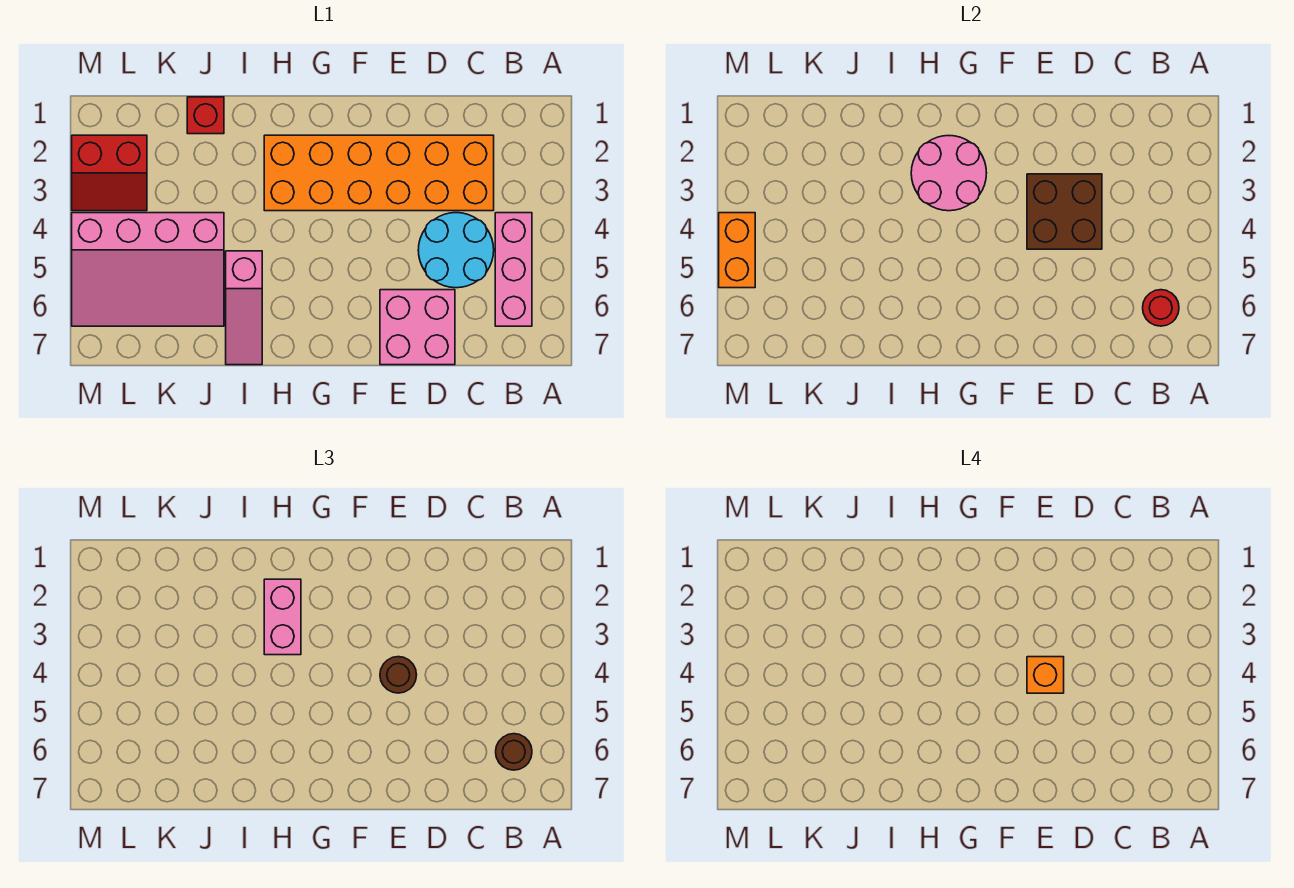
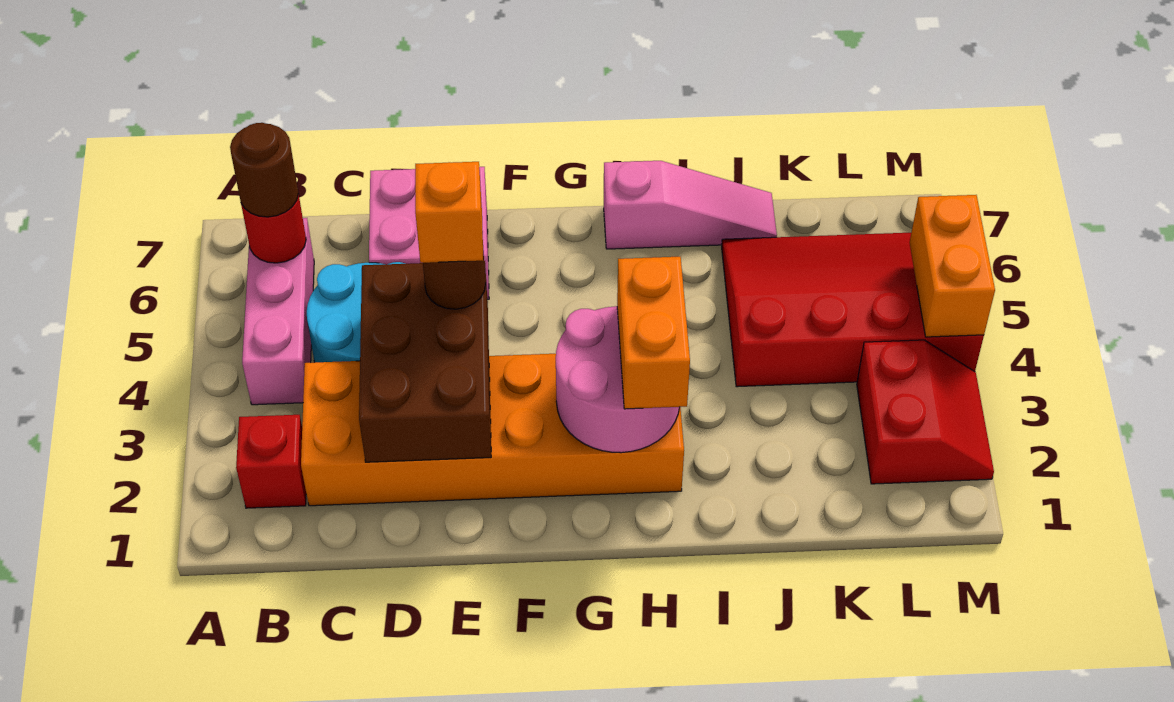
brown brick D3:E4 level 2 -> brown brick D2:E4 level 2
pink brick H2:H3 level 3 -> orange brick H2:H3 level 3
pink slope I5:I7 level 1 top 5 -> pink slope H7:J7 level 1 top H
red brick J1 level 1 -> red brick B2 level 1
pink slope J4:M6 level 1 top 4 -> red slope J4:M6 level 1 top 4
red slope L2:M3 level 1 top 2 -> red slope L2:M3 level 1 top L

